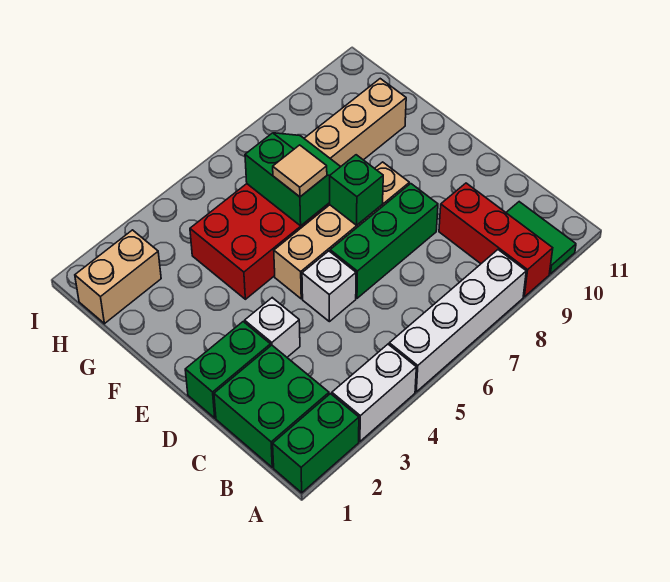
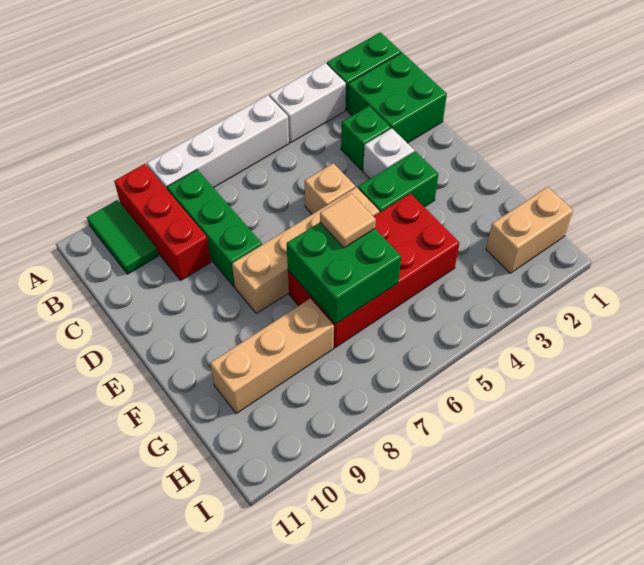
green brick D1:D2 level 1 -> green brick E3:E4 level 1
white brick D5 level 1 -> tan brick D5 level 1
green brick D6:D8 level 1 -> green brick B8:D8 level 1
green brick E7 level 2 -> green brick C3 level 1
green slope F6:G7 level 2 top 6 -> green brick F6:G7 level 2

